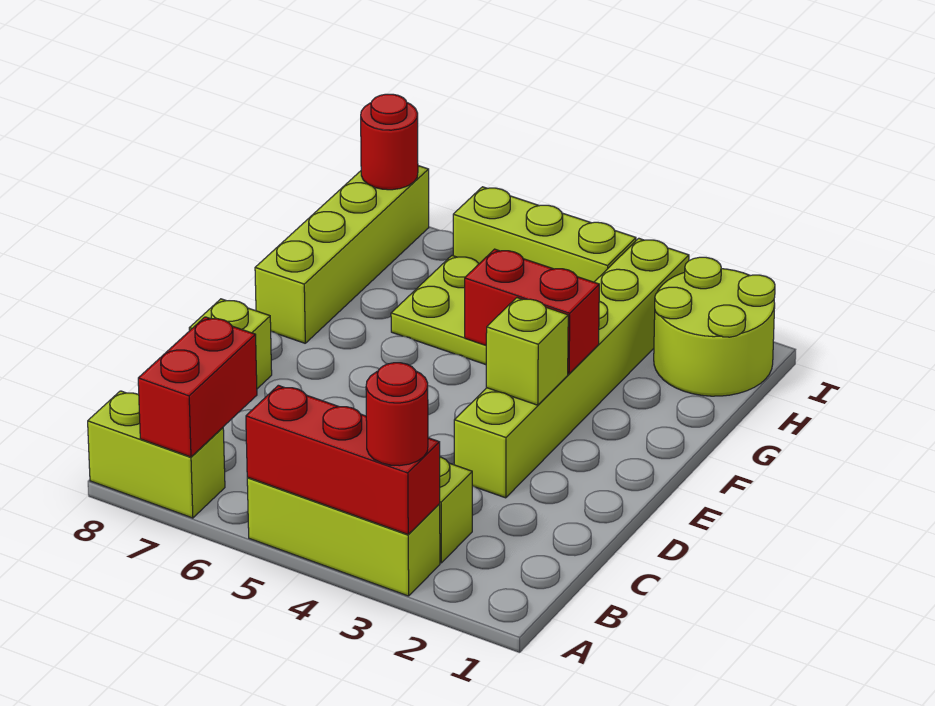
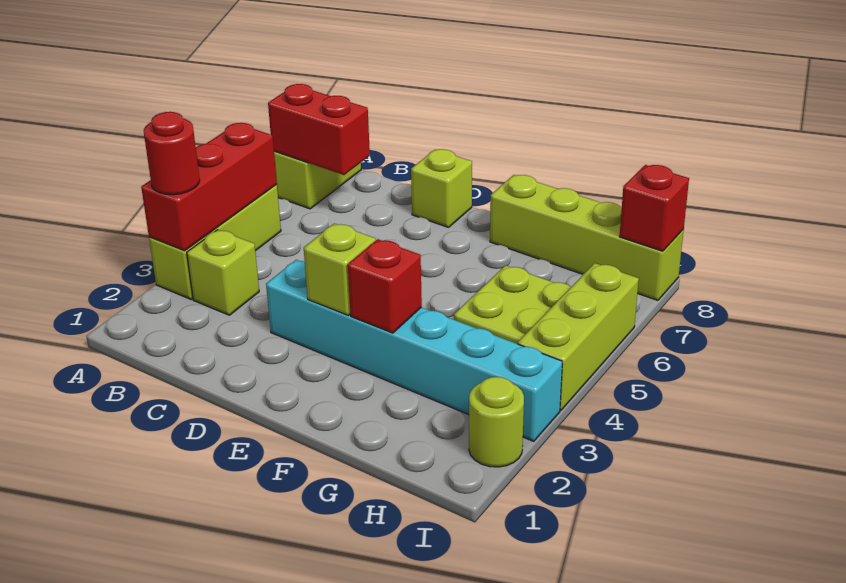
lime brick D3:I3 level 1 -> cyan brick D3:I3 level 1
red brick F3:F4 level 2 -> red brick F3 level 2
lime round brick H1:I2 level 1 -> lime round brick I2 level 1
red round brick I8 level 2 -> red brick I8 level 2

